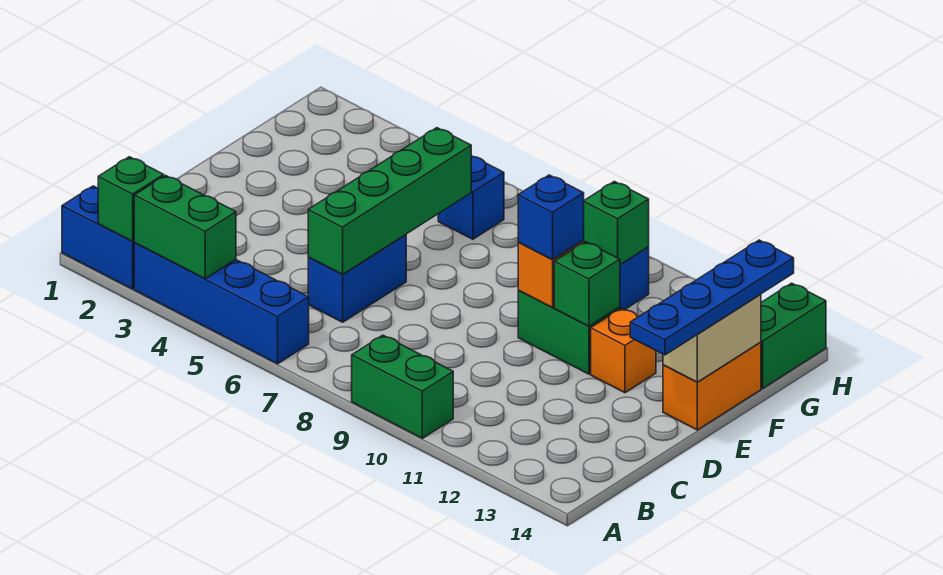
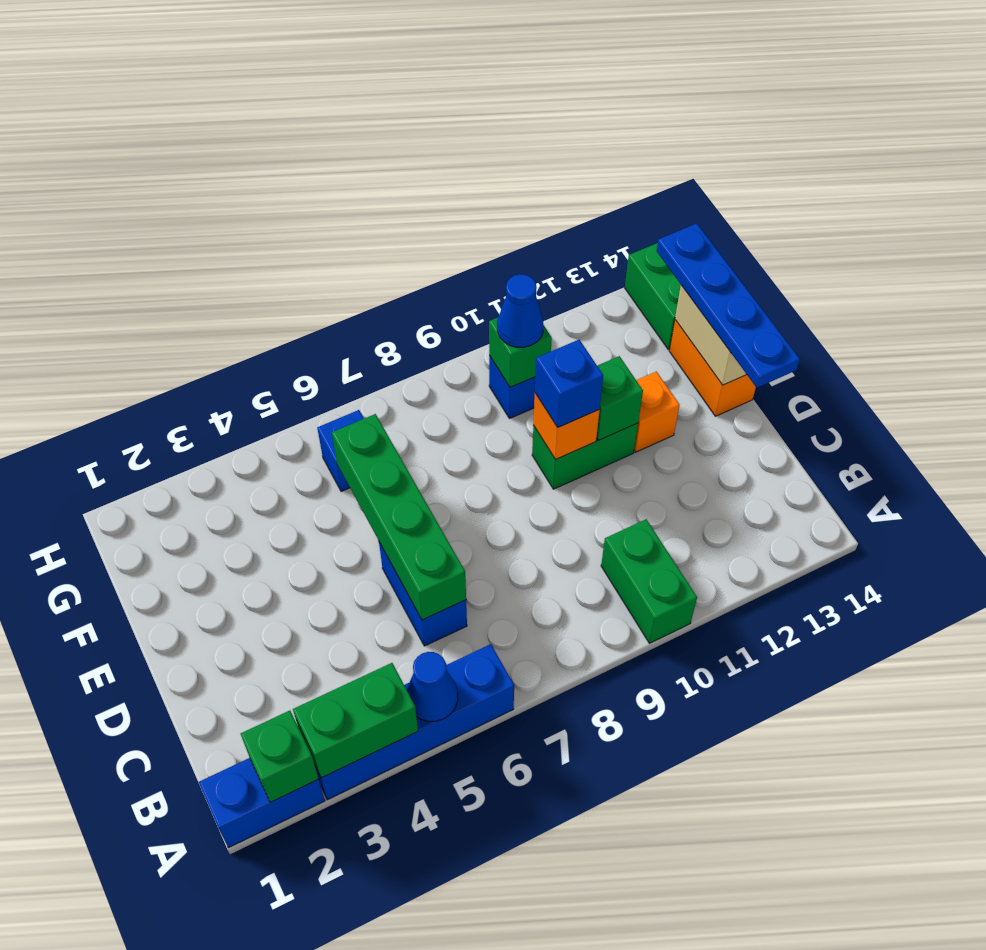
none -> blue cone A5 level 2
green brick A9:A10 level 1 -> green brick A10:B10 level 1
none -> blue cone G10 level 3

